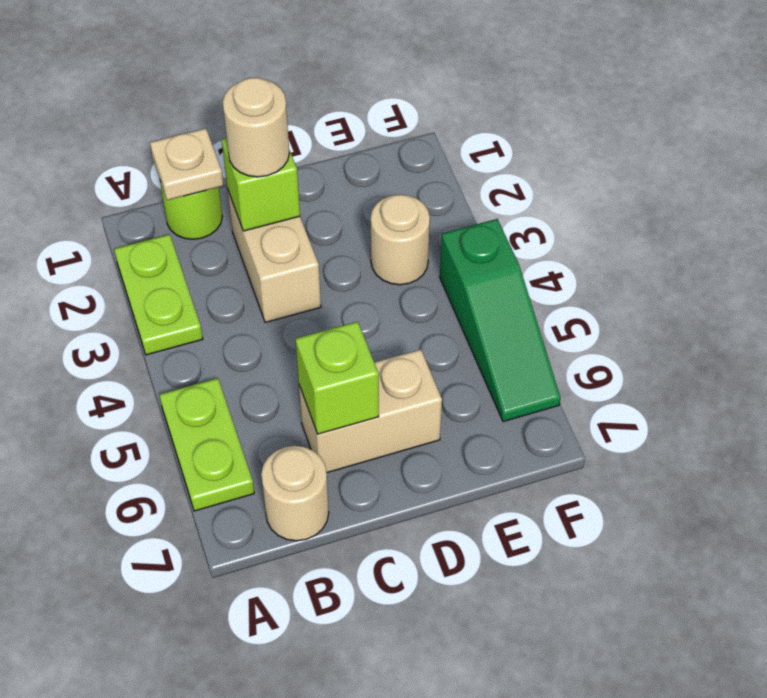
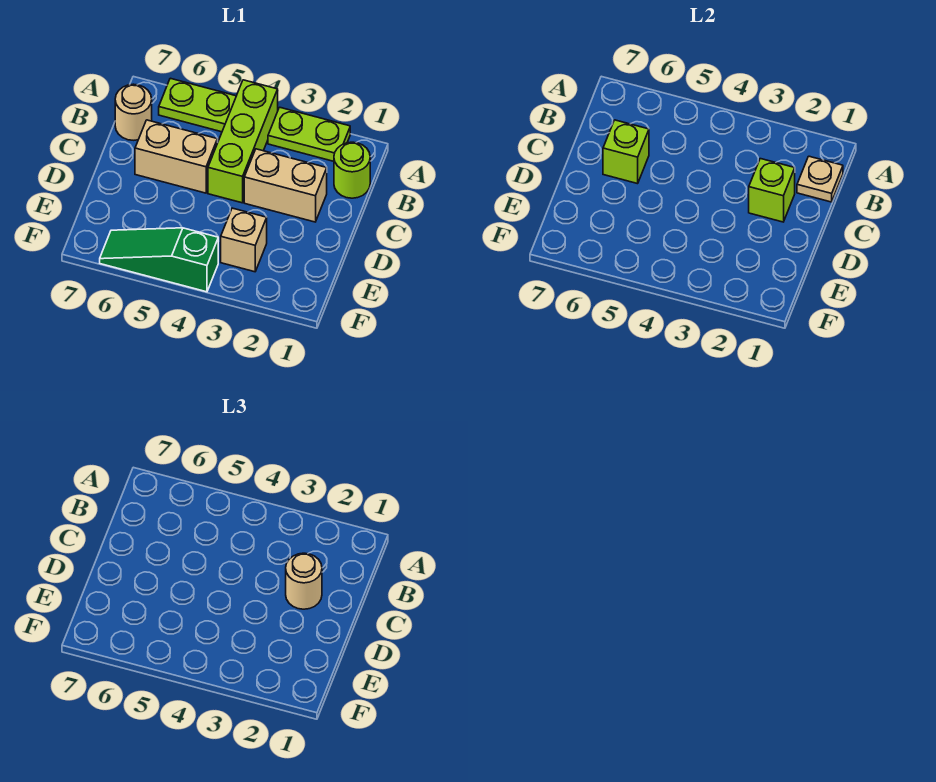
none -> lime brick A4:C4 level 1
tan brick C6:D6 level 1 -> tan brick C5:C6 level 1
tan round brick E3 level 1 -> tan brick E3 level 1

